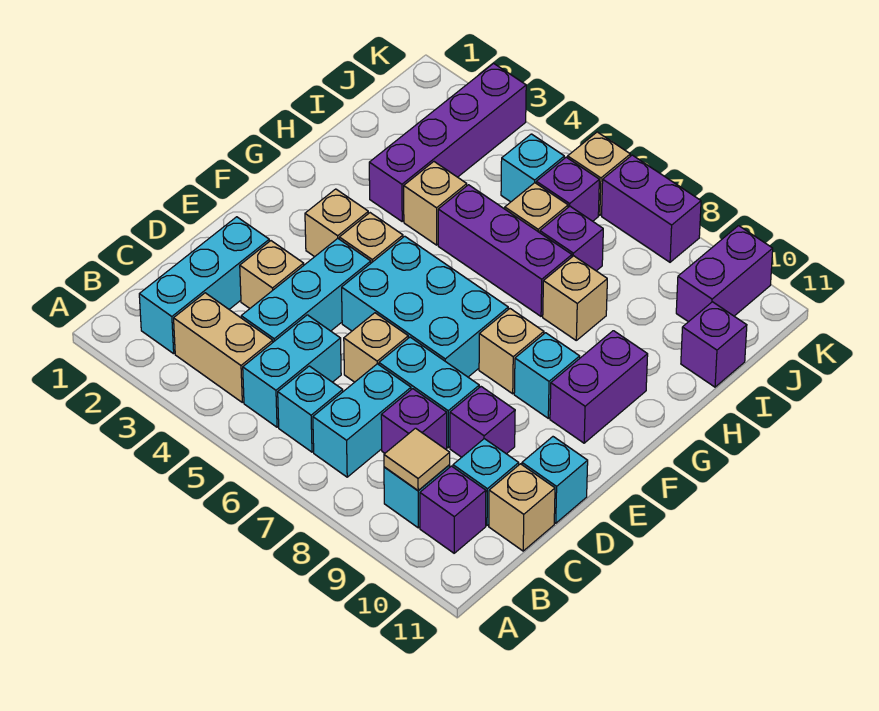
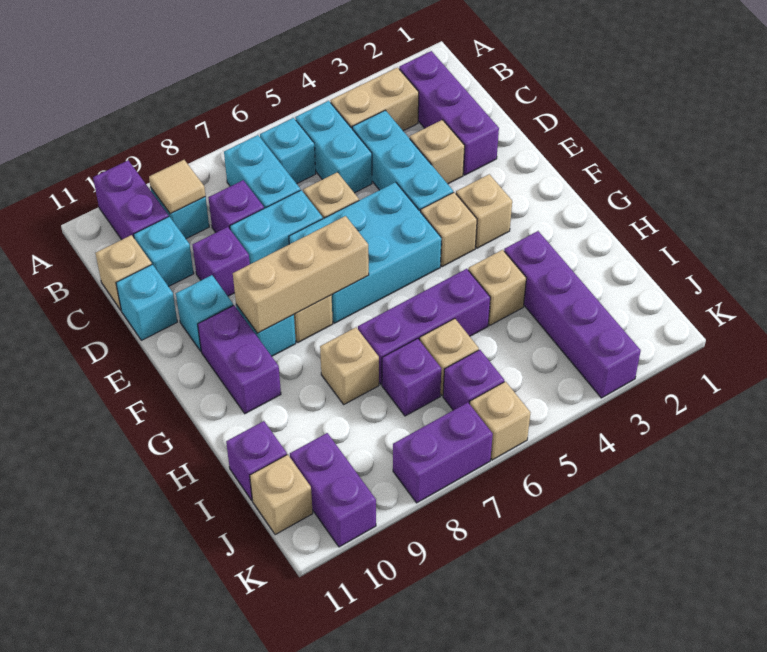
cyan brick B2:D2 level 1 -> purple brick B2:D2 level 1
purple brick B10 level 1 -> purple brick A10:B10 level 1
none -> tan brick F7:F9 level 2
cyan brick J5 level 1 -> cyan brick E10 level 1
none -> tan brick J11 level 1

